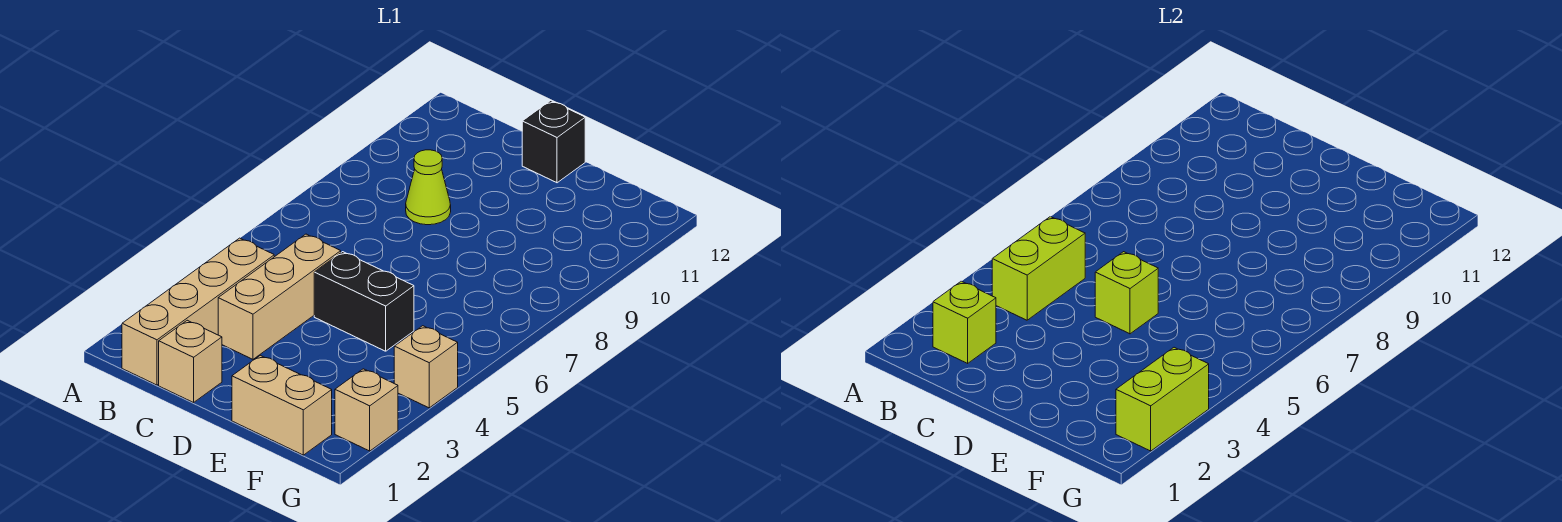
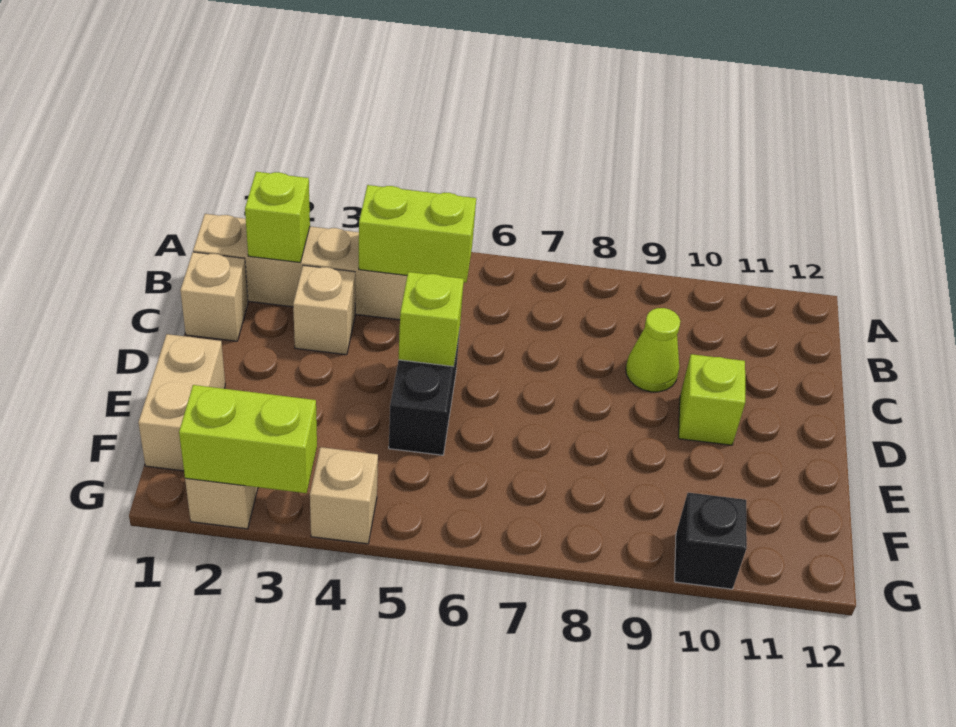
tan brick C3:C5 level 1 -> tan brick C3 level 1
none -> lime brick D10 level 1
black brick D12 level 1 -> black brick G10 level 1

